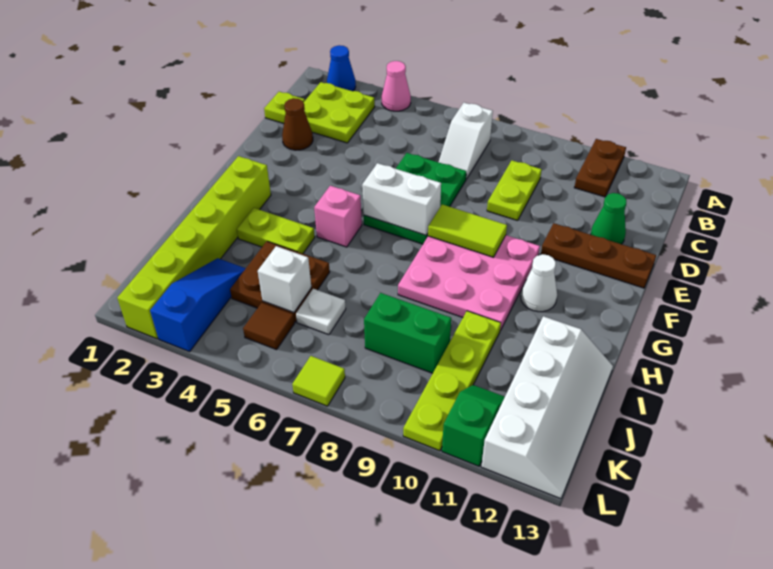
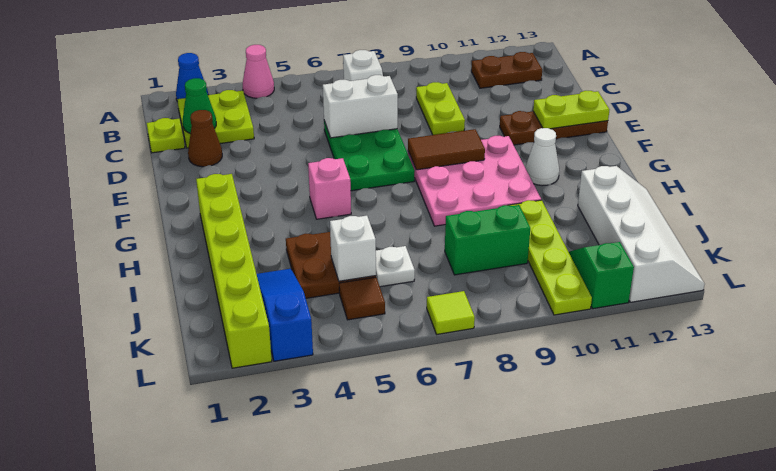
brown plate A11:B11 level 1 -> brown plate B11:B12 level 1
green cone D12 level 1 -> green cone C2 level 2
white brick F6:F7 level 2 -> white brick D6:D7 level 2
lime tile F8:F9 level 2 -> brown tile F8:F9 level 2
lime plate H3:H4 level 1 -> lime plate E12:E13 level 2

